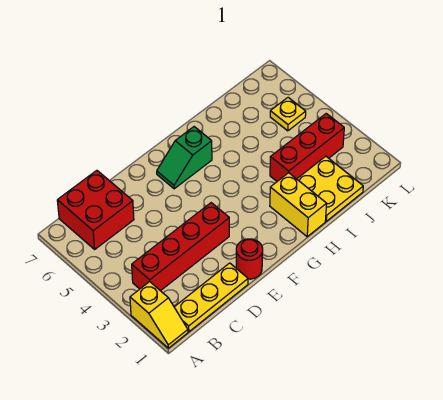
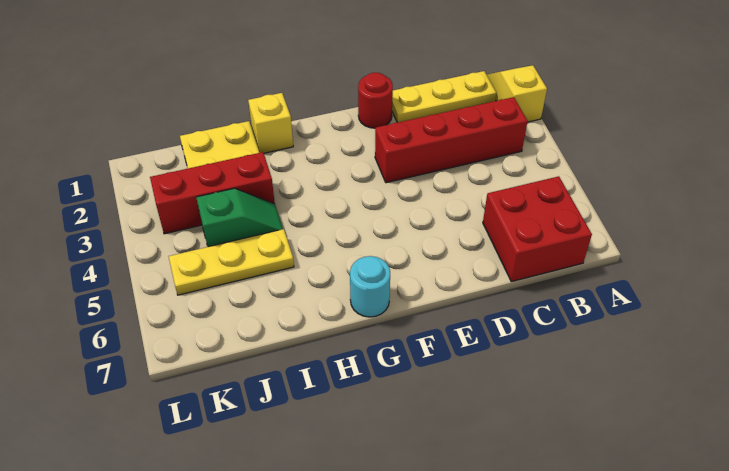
green slope F6:G6 level 1 top G -> green slope I4:J4 level 1 top J
none -> cyan round brick G7 level 1
yellow brick H1:H2 level 1 -> yellow brick H1 level 1
yellow plate K5 level 1 -> yellow plate I5:K5 level 1

